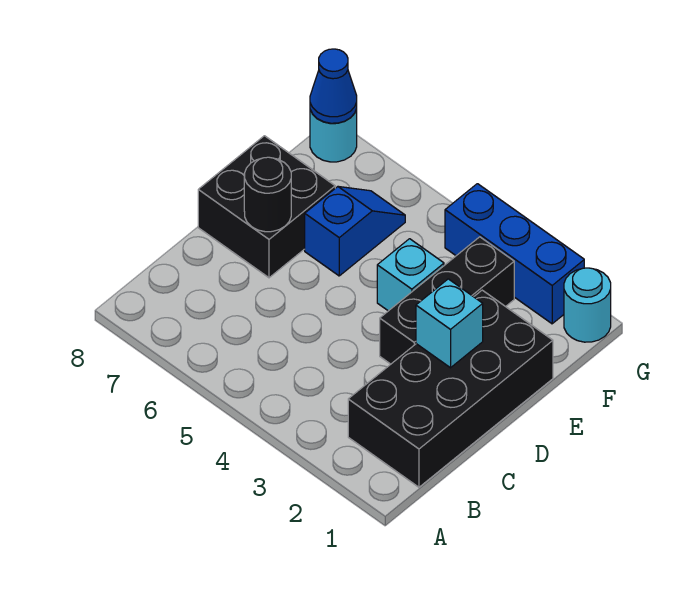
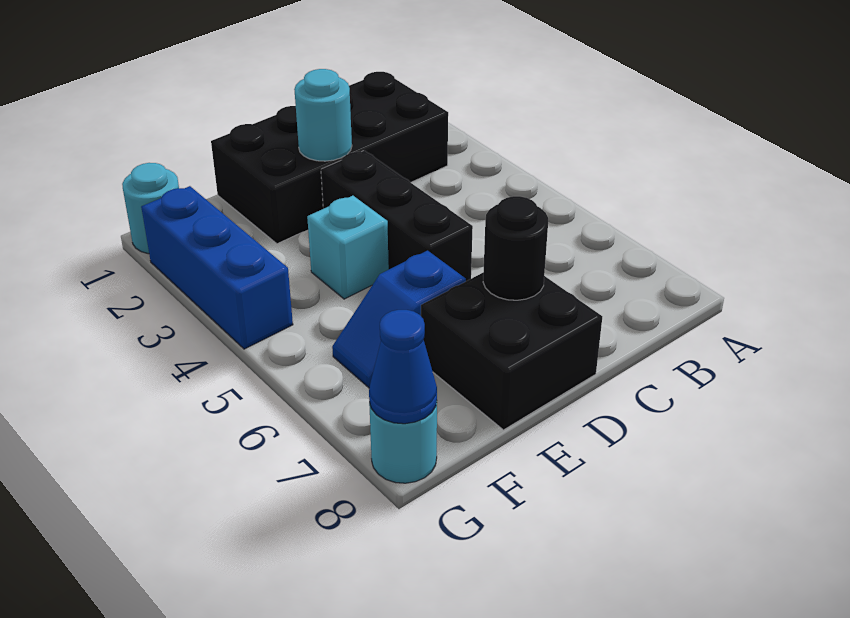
cyan brick D2 level 2 -> cyan round brick D2 level 2
black brick D3:F3 level 1 -> black brick D3:D5 level 1

